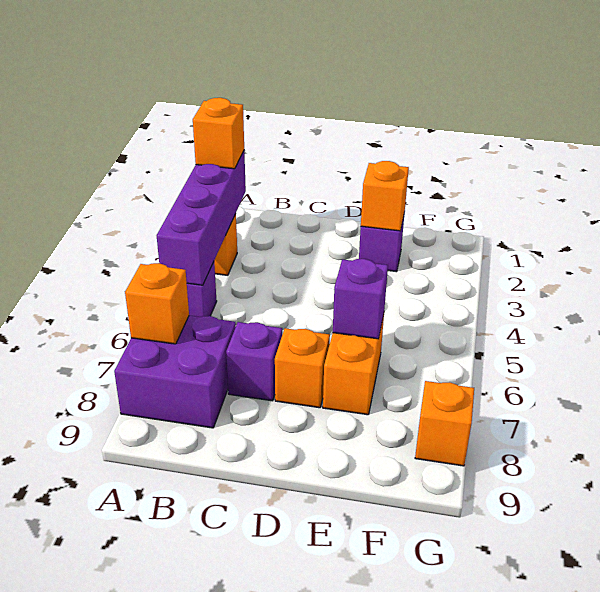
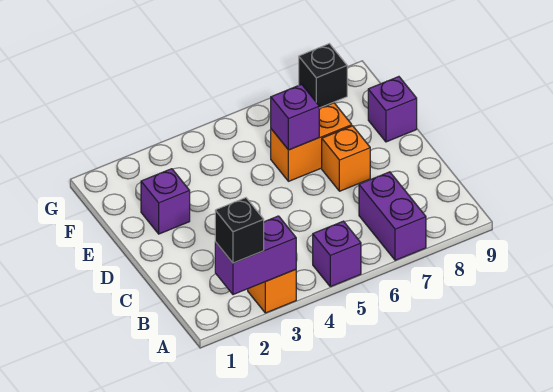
purple brick A2:A5 level 2 -> purple brick A2:A3 level 2
orange brick A2 level 3 -> black brick A2 level 3
purple brick A7:B8 level 1 -> purple brick A7:B7 level 1
orange brick A7 level 2 -> none
purple brick C7 level 1 -> purple brick E9 level 1
orange brick E2 level 2 -> none
orange brick G8 level 1 -> black brick G8 level 1

